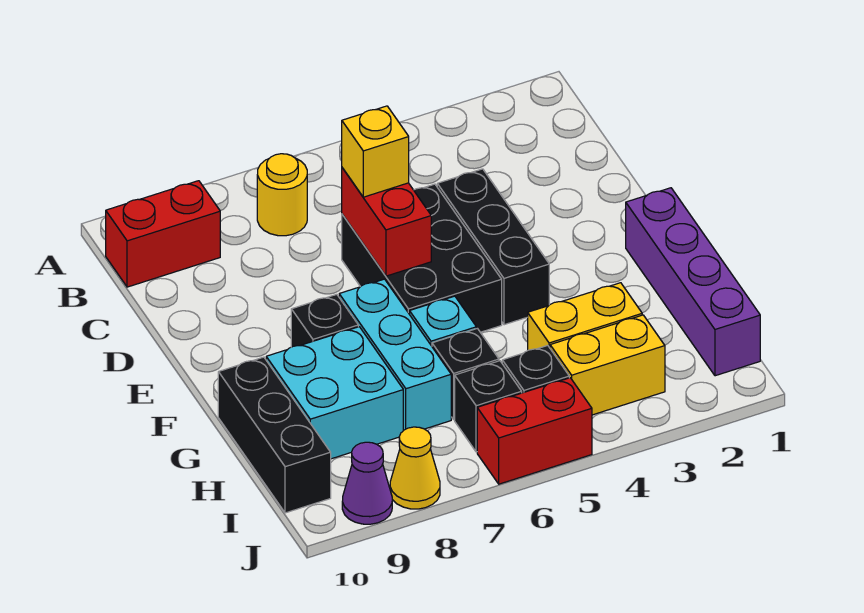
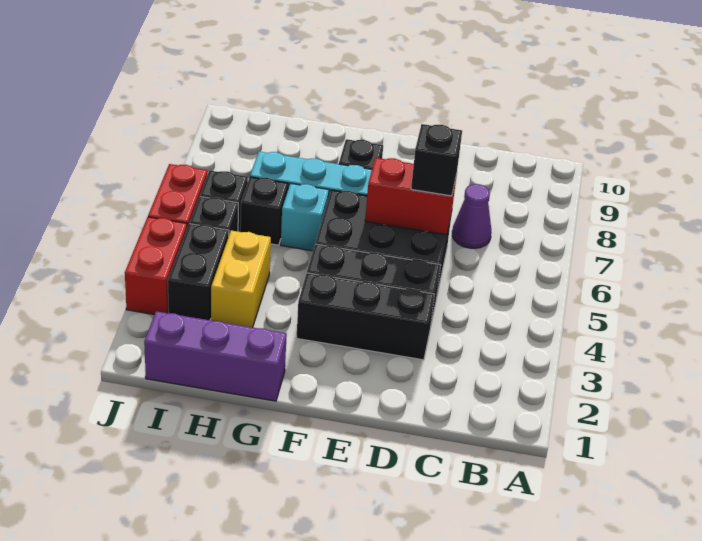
yellow round brick B7 level 1 -> none
red brick B9:B10 level 1 -> red brick J3:J4 level 1
yellow brick D6 level 3 -> black brick D6 level 3
purple brick F1:I1 level 1 -> purple brick G1:I1 level 1
cyan brick G8:H9 level 1 -> none
black brick G10:I10 level 1 -> black brick D3:F3 level 1
yellow brick I3:I4 level 1 -> black brick I3:I4 level 1
yellow cone J8 level 1 -> none
purple cone J9 level 1 -> purple cone C7 level 1

